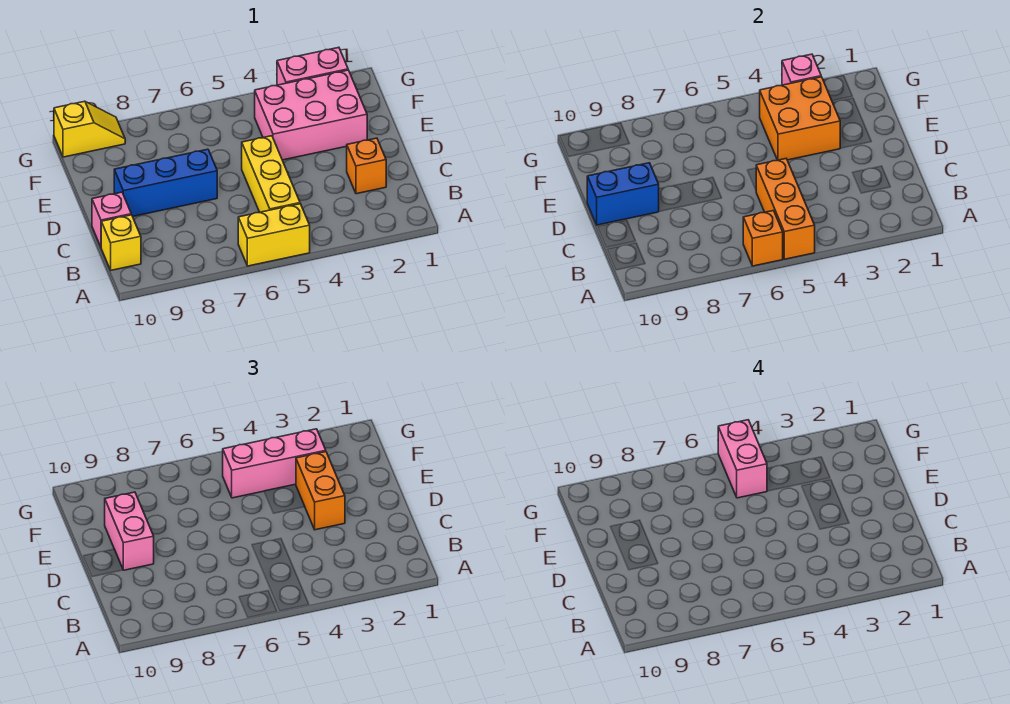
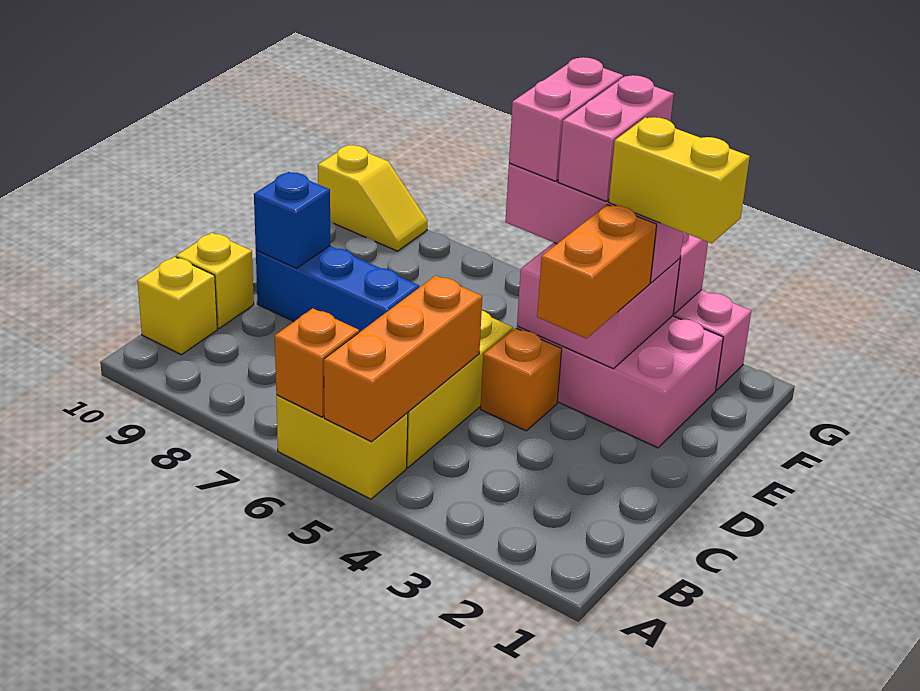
orange brick C2 level 1 -> orange brick D4 level 1
pink brick C10 level 1 -> yellow brick C10 level 1
blue brick D9:D10 level 2 -> blue brick D9 level 2
pink brick D9:E9 level 3 -> pink brick F4:G4 level 4
orange brick E3:F4 level 2 -> pink brick E3:F4 level 2
none -> yellow brick F2:F3 level 4

